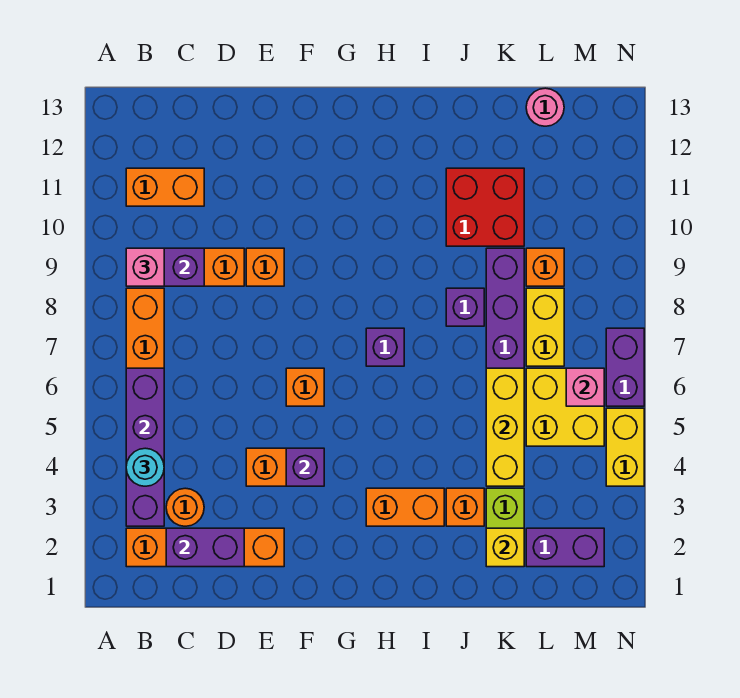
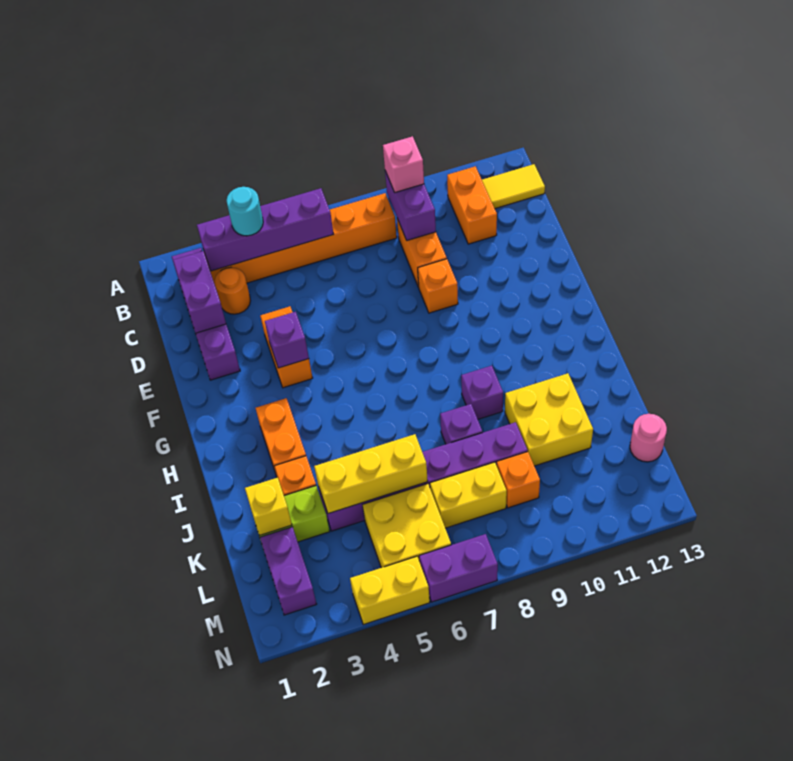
orange brick B2:E2 level 1 -> purple brick B2:E2 level 1
none -> yellow tile B12:B13 level 1
orange brick F6 level 1 -> none
purple brick H7 level 1 -> purple brick I9 level 1
red brick J10:K11 level 1 -> yellow brick J10:K11 level 1
pink brick M6 level 2 -> none

